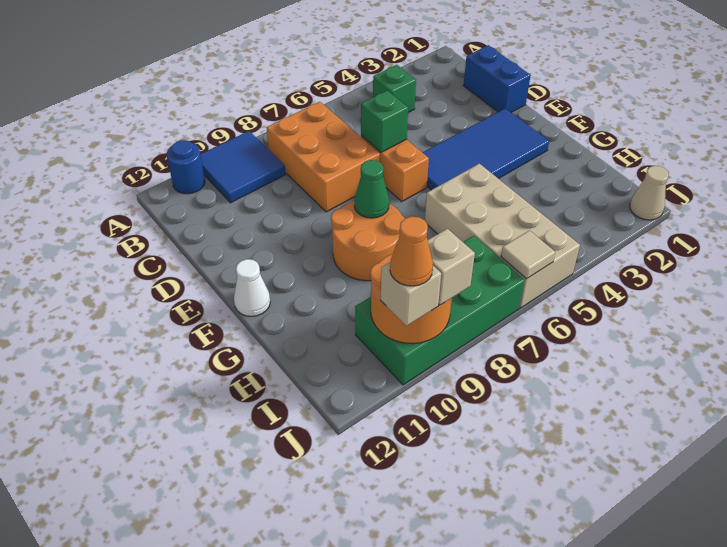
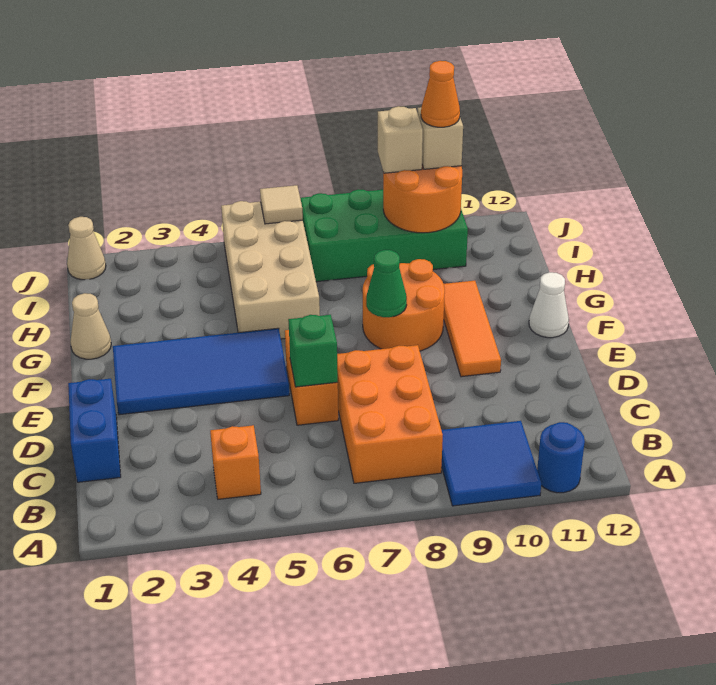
green brick B4 level 1 -> orange brick B4 level 1
none -> orange tile E10:G10 level 1
none -> tan cone G1 level 1

